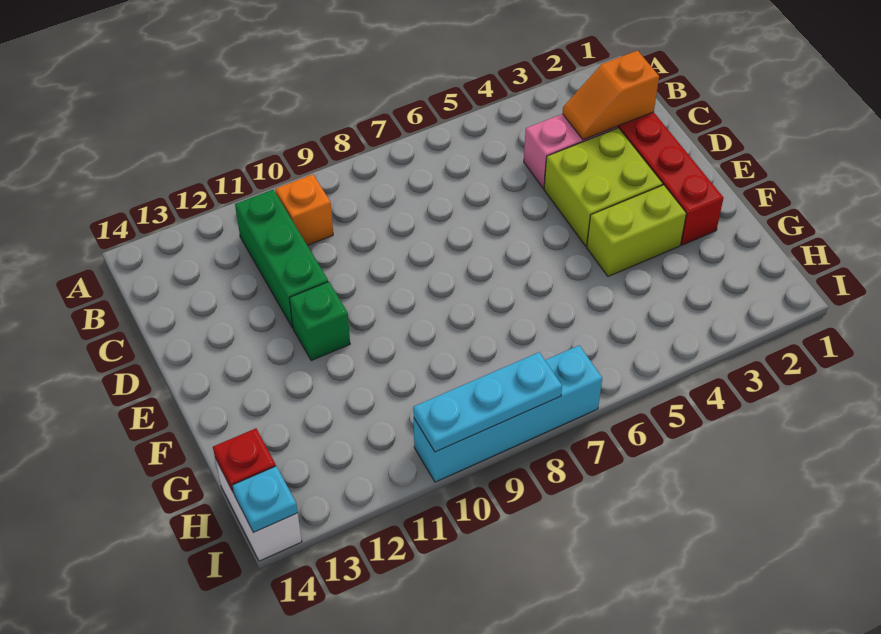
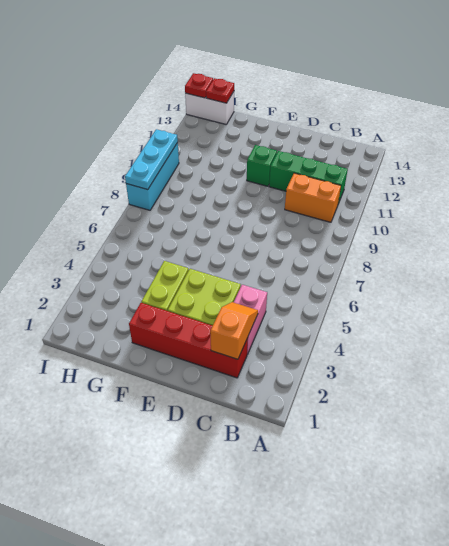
orange brick B10 level 1 -> orange brick B10:C10 level 1
cyan brick I7:I10 level 1 -> cyan brick I8:I10 level 1
cyan plate I14 level 2 -> red plate I14 level 2

